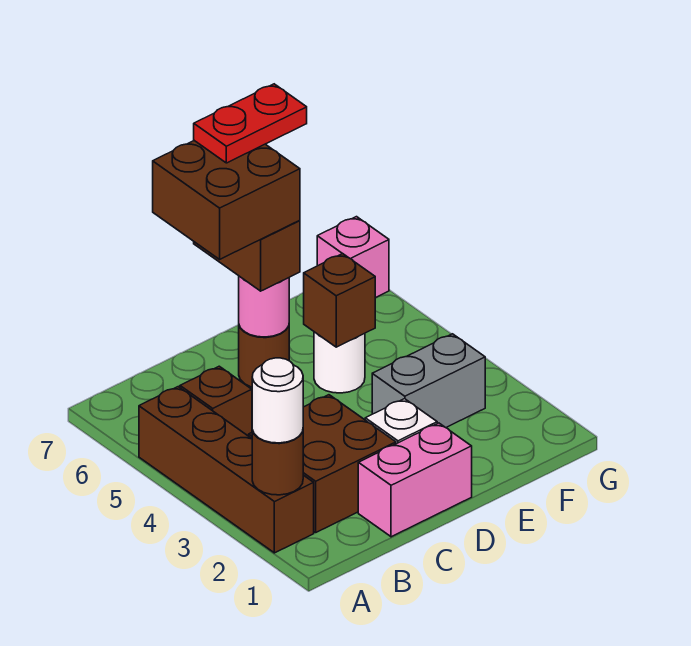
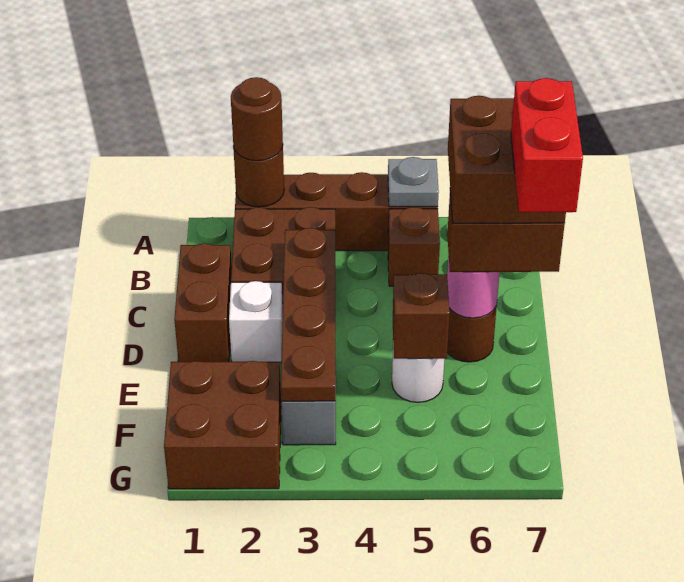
white round brick A2 level 3 -> brown round brick A2 level 3
none -> grey plate A5 level 2
pink brick C1:D1 level 1 -> brown brick C1:D1 level 1
none -> brown plate C3:F3 level 2
red plate D7:E7 level 5 -> red brick D7:E7 level 5
none -> brown brick F1:G2 level 1
pink brick G7 level 1 -> none

